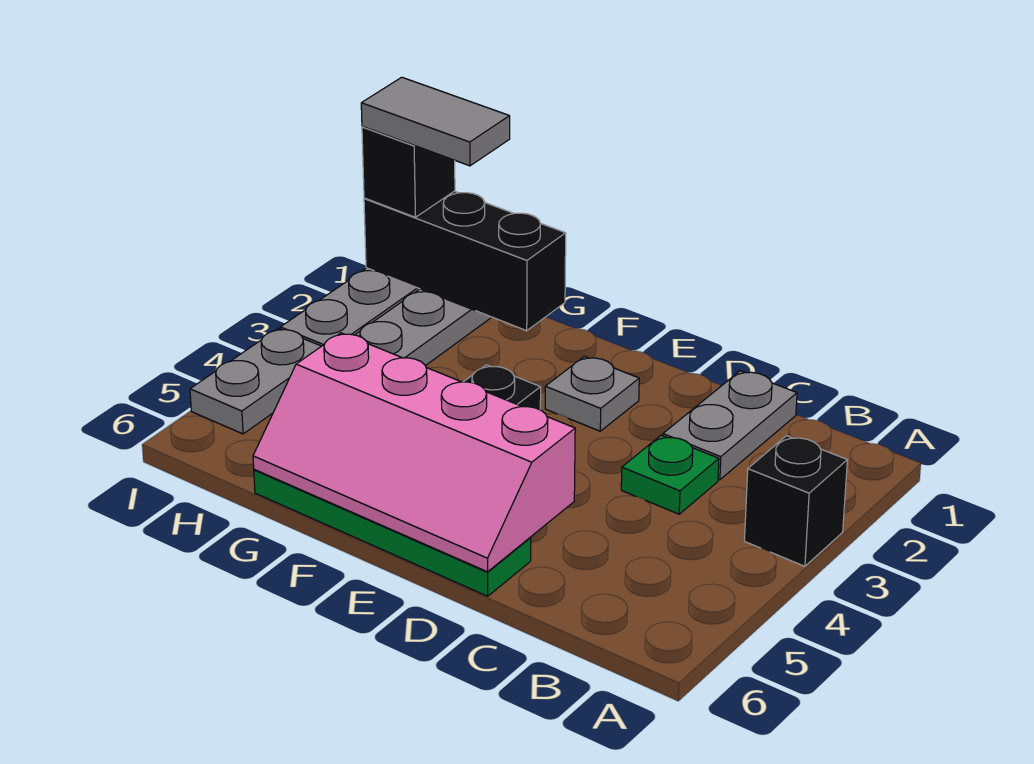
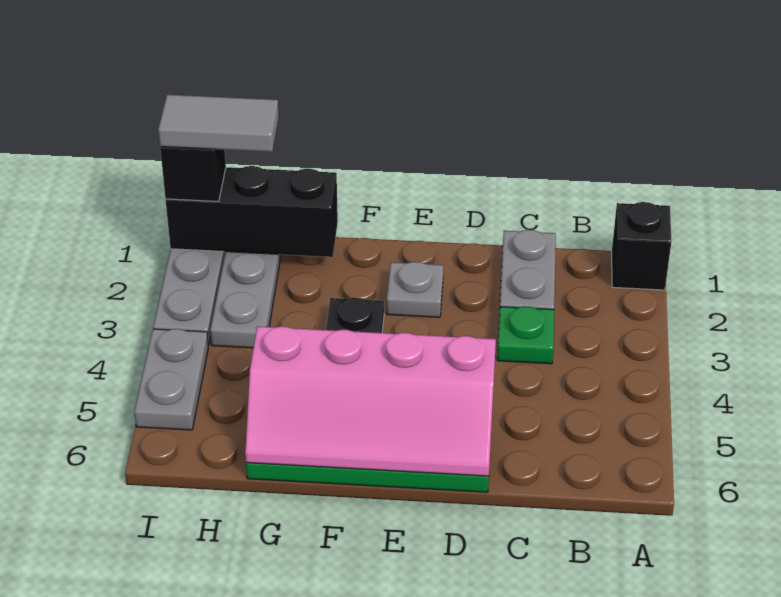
black brick A3 level 1 -> black brick A1 level 1

